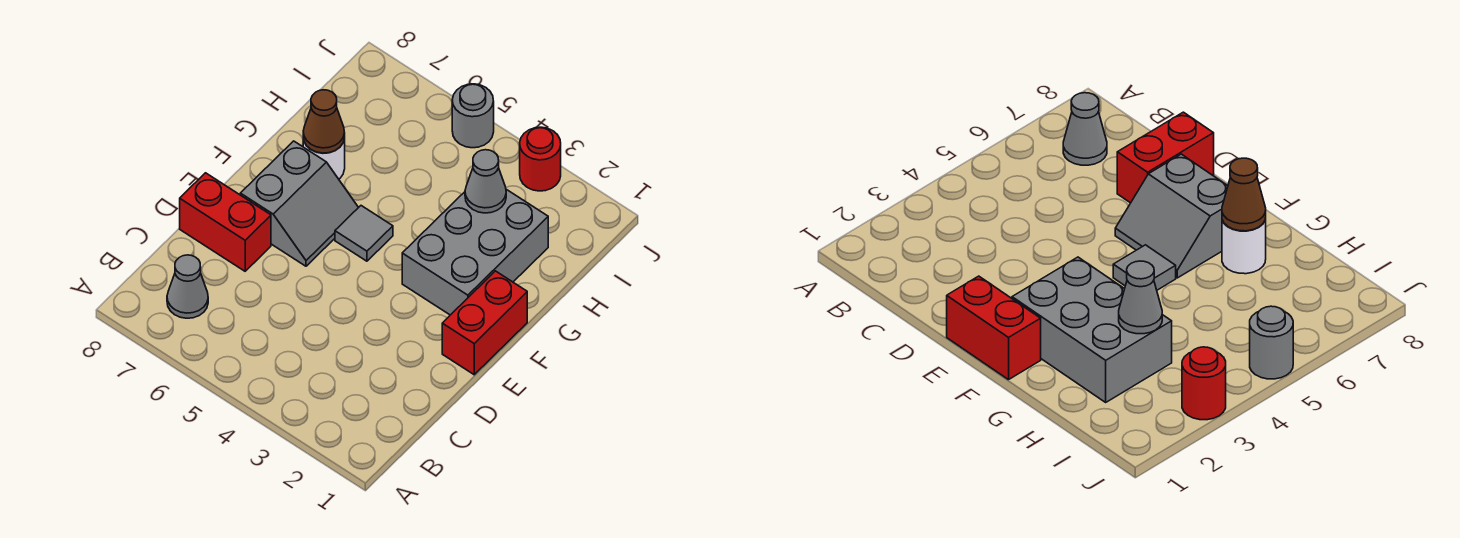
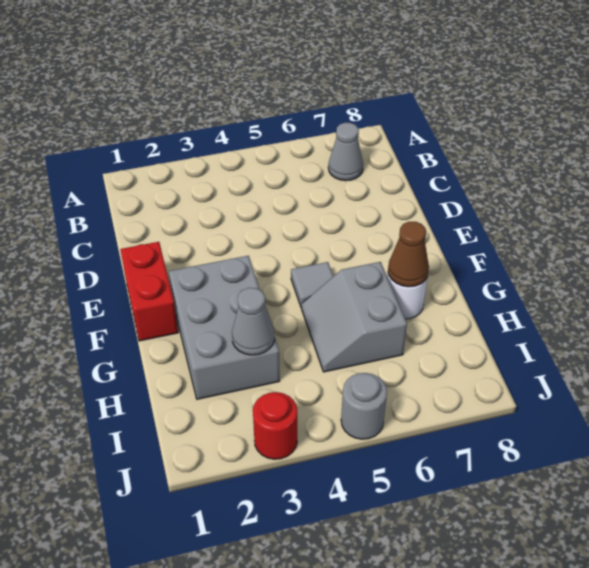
red brick D7:D8 level 1 -> none
grey slope E6:F7 level 1 top 7 -> grey slope G5:H6 level 1 top 6

